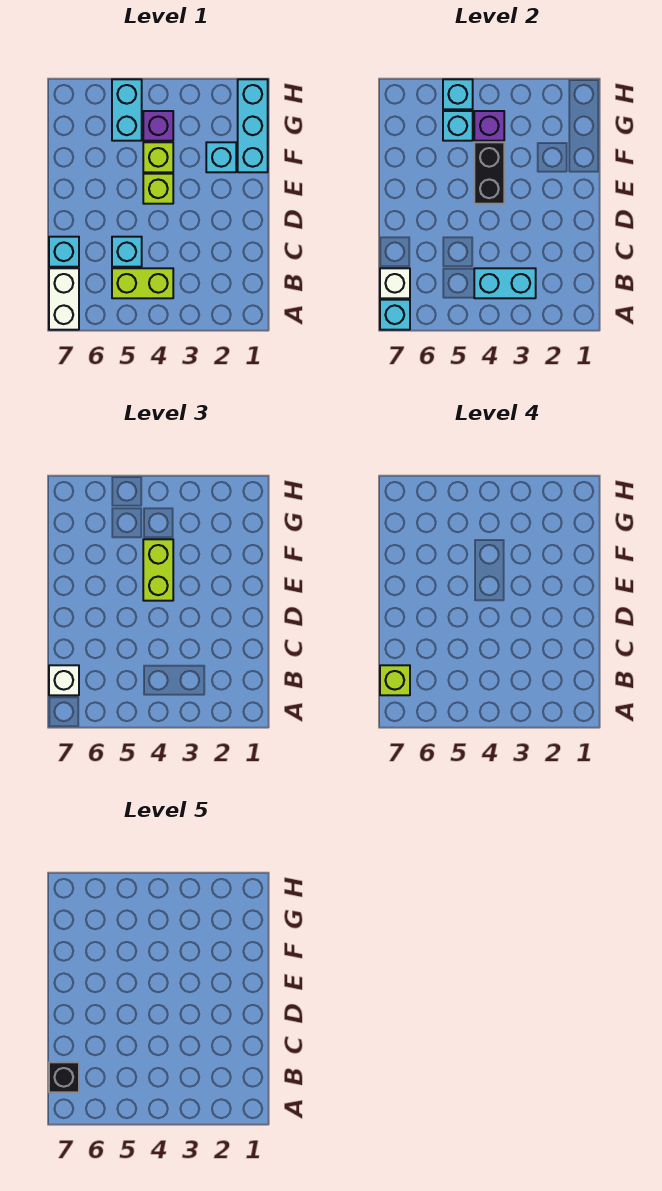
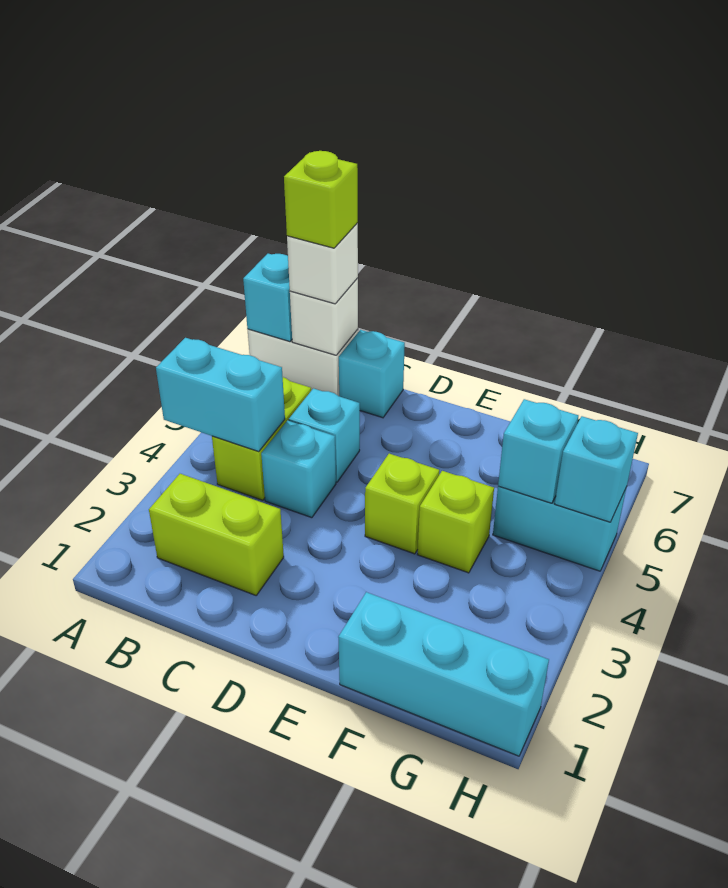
cyan brick B3:B4 level 2 -> cyan brick A4:B4 level 2
black brick B7 level 5 -> none
black brick E4:F4 level 2 -> none
lime brick E4:F4 level 3 -> lime brick B2:C2 level 1
cyan brick F2 level 1 -> cyan brick C4 level 1
purple brick G4 level 1 -> none
purple brick G4 level 2 -> none

